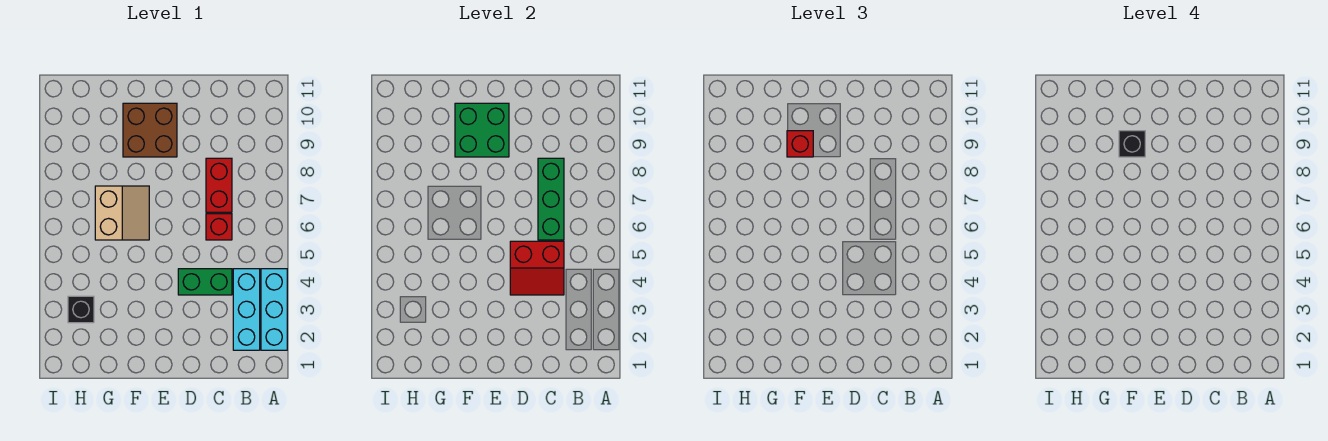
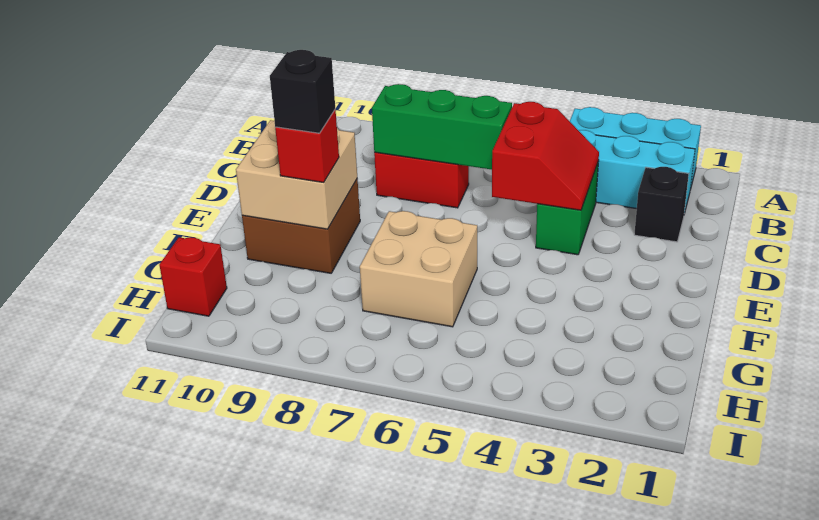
red brick C6 level 1 -> red brick H11 level 1
green brick E9:F10 level 2 -> tan brick E9:F10 level 2
tan slope F6:G7 level 1 top G -> tan brick F6:G7 level 1
black brick H3 level 1 -> black brick C2 level 1

